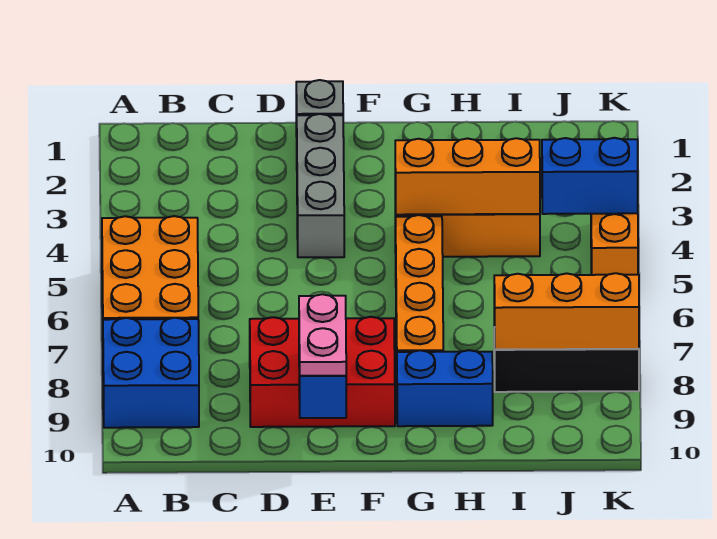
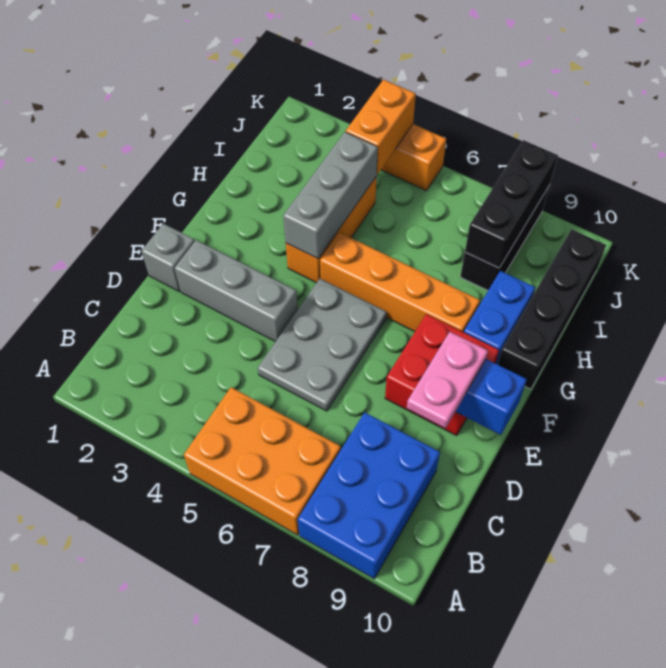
blue brick A8:B9 level 1 -> blue brick A8:C9 level 1
none -> grey plate D5:F6 level 1
red brick D8:F9 level 1 -> red brick E8:F9 level 1
pink plate E9:E10 level 3 -> pink plate D9:E9 level 3
orange brick G4:I4 level 2 -> grey brick G4:I4 level 2
none -> black brick G10:J10 level 1
orange brick I8:K8 level 2 -> black brick I8:K8 level 2
blue brick J4:K4 level 2 -> orange brick J4:K4 level 2

